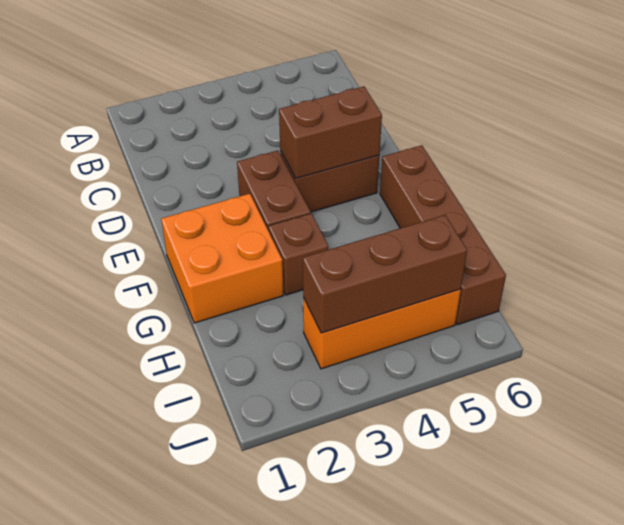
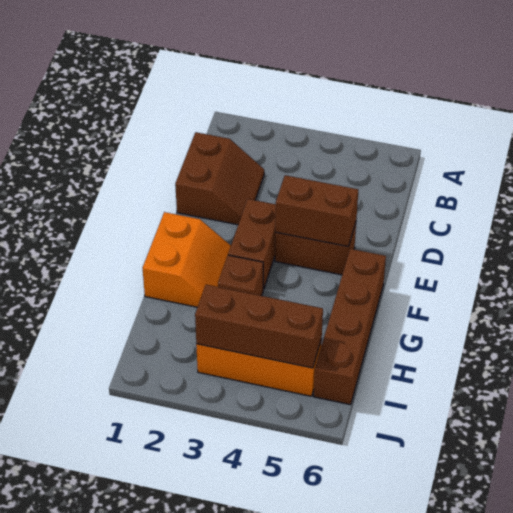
none -> brown slope C1:D2 level 1 top 1
orange brick F1:G2 level 1 -> orange slope F1:G2 level 1 top 1

